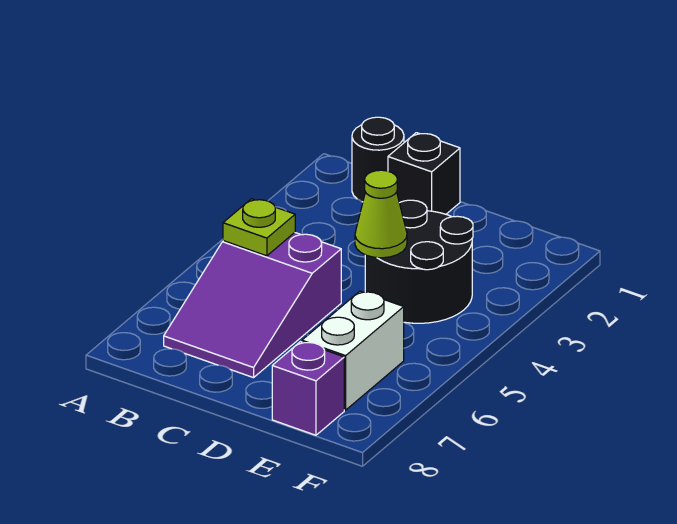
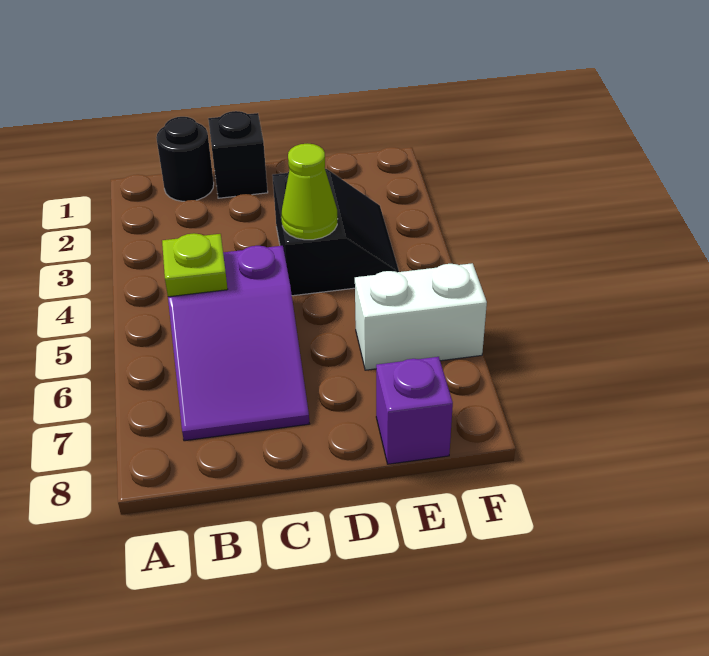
black round brick D3:E4 level 1 -> black slope D3:E4 level 1 top D
white brick E6:E7 level 1 -> white brick E6:F6 level 1

